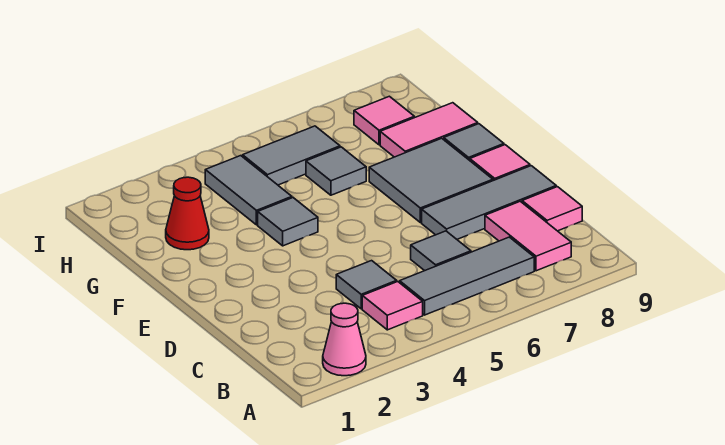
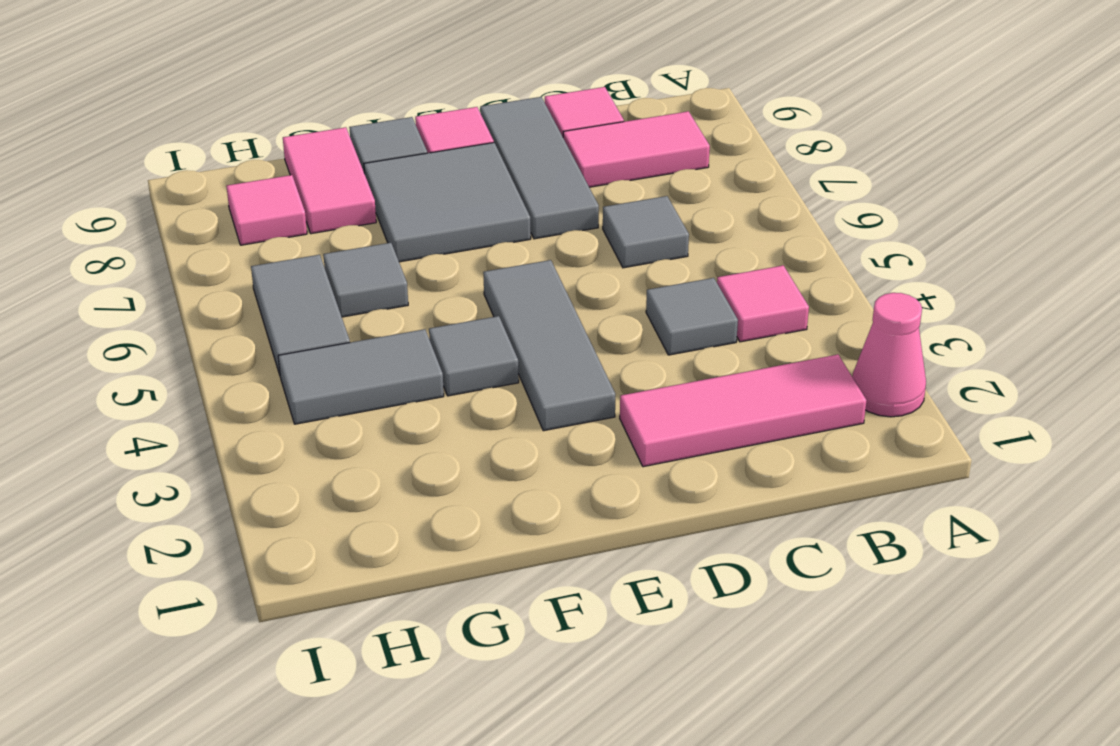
none -> pink tile B2:D2 level 1
grey tile B5:B7 level 1 -> grey tile E3:E5 level 1
red cone G2 level 1 -> none

